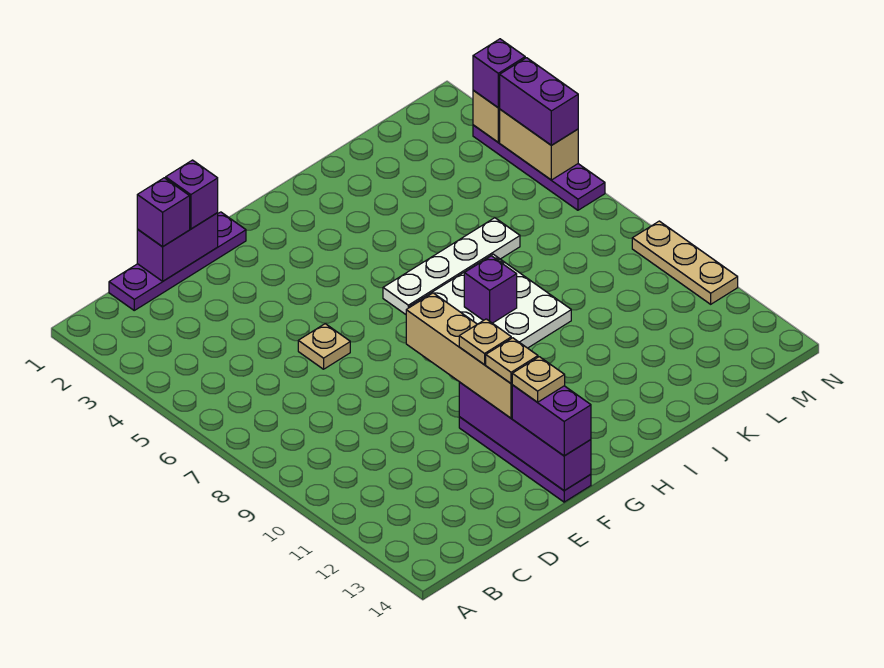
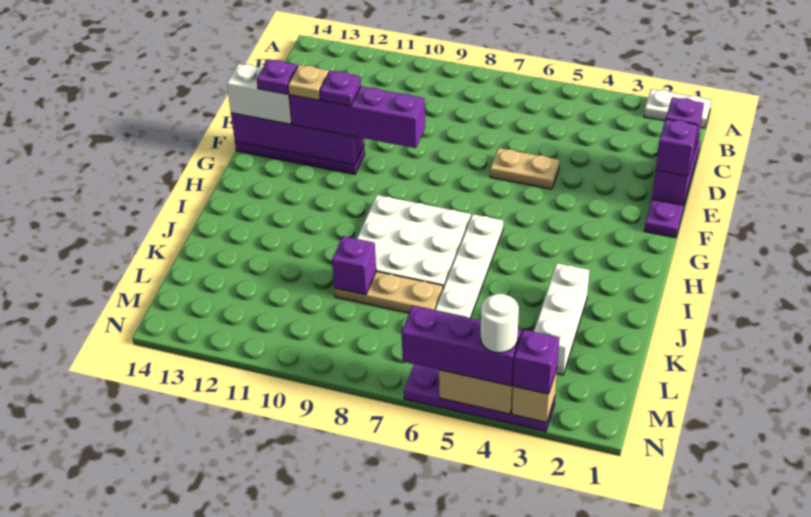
none -> white plate A1:A2 level 1
tan plate E6 level 1 -> tan plate E5:E6 level 1
tan brick F9:F12 level 3 -> purple brick F9:F12 level 3
tan plate F11 level 4 -> purple plate F11 level 4
purple brick F13:F14 level 3 -> white brick F13:F14 level 3
tan plate F13 level 4 -> purple plate F13 level 4
purple brick I8 level 2 -> purple brick K9 level 2
none -> white brick J3:L3 level 1
purple brick N4:N5 level 3 -> purple brick N4:N6 level 3
none -> white round brick N4 level 4
tan plate N9:N11 level 1 -> tan plate K7:K9 level 1

